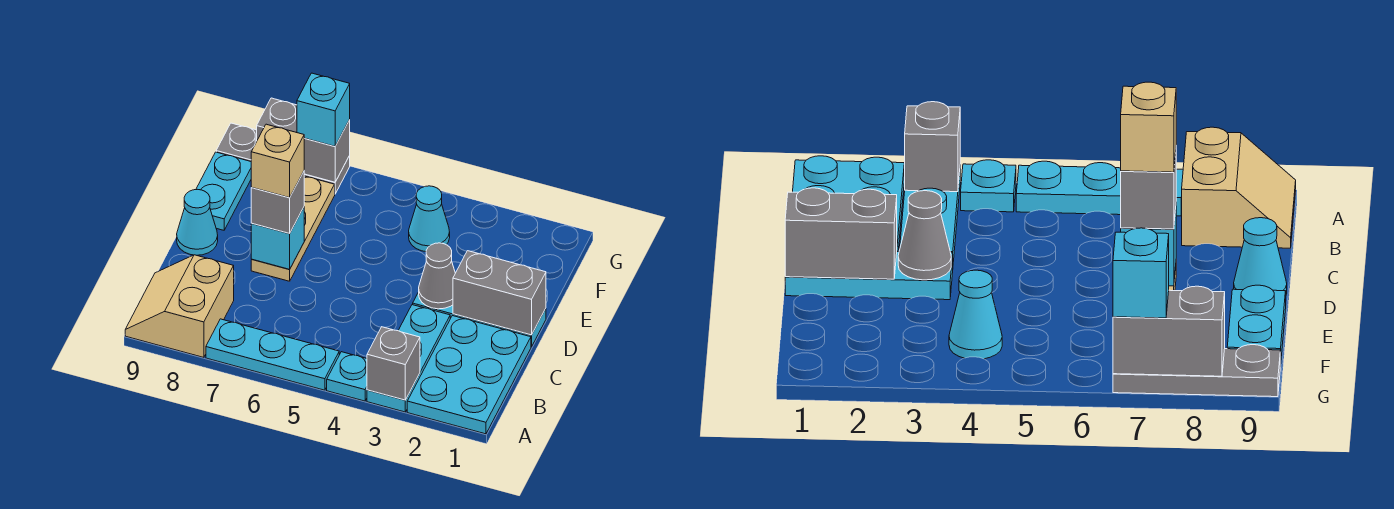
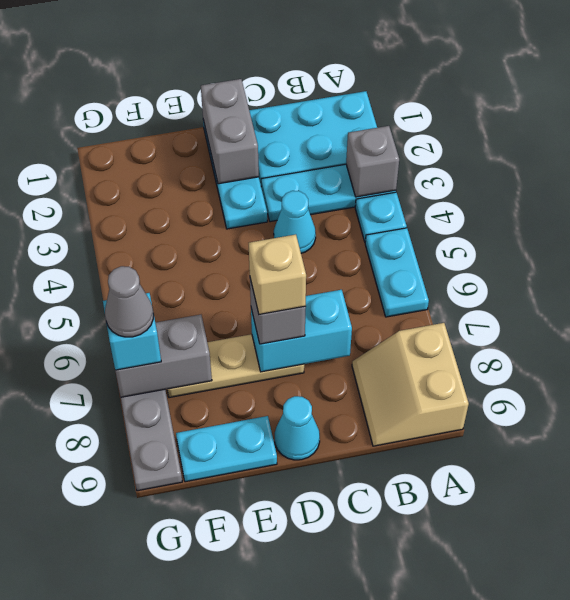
cyan plate A5:A7 level 1 -> cyan plate A5:A6 level 1
tan slope A8:B9 level 1 top 8 -> tan slope A8:B9 level 1 top A
grey cone D3 level 2 -> grey cone G7 level 4
cyan brick D7 level 2 -> cyan brick C7:D7 level 2
cyan cone F4 level 1 -> cyan cone C4 level 1
grey brick G7:G8 level 2 -> grey brick F7:G7 level 2

